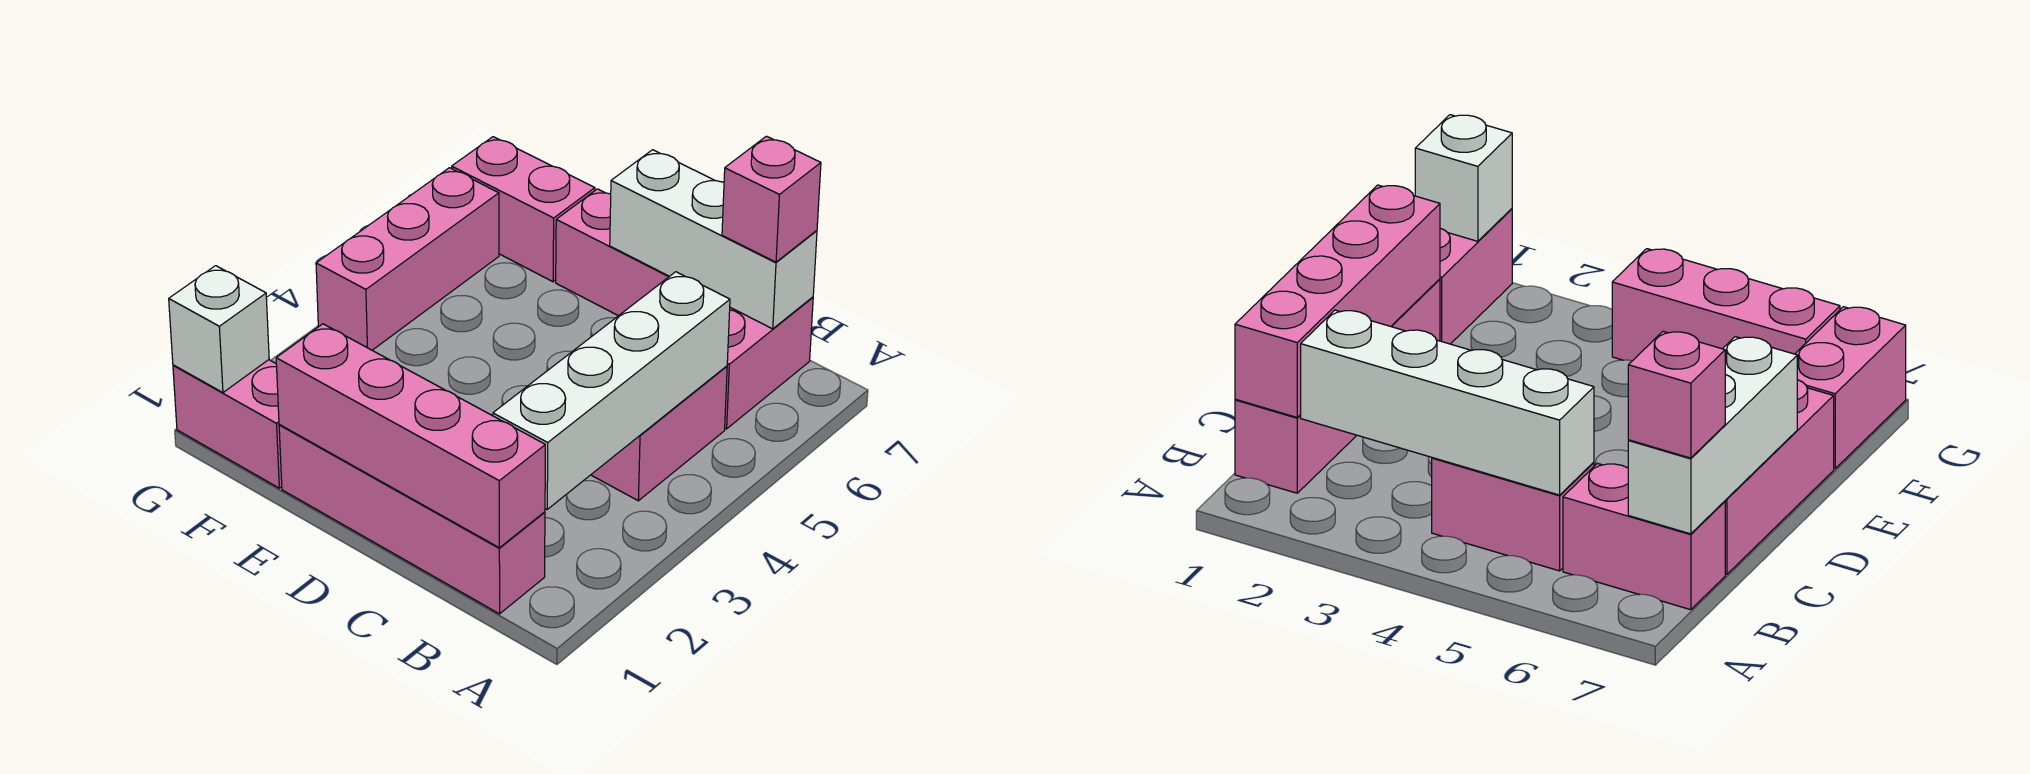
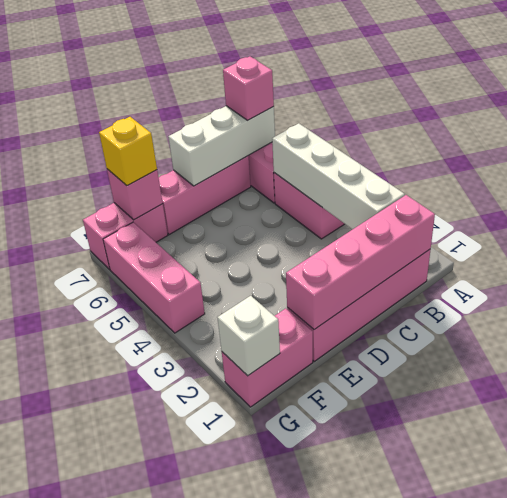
none -> pink brick F7 level 2
none -> yellow brick F7 level 3

